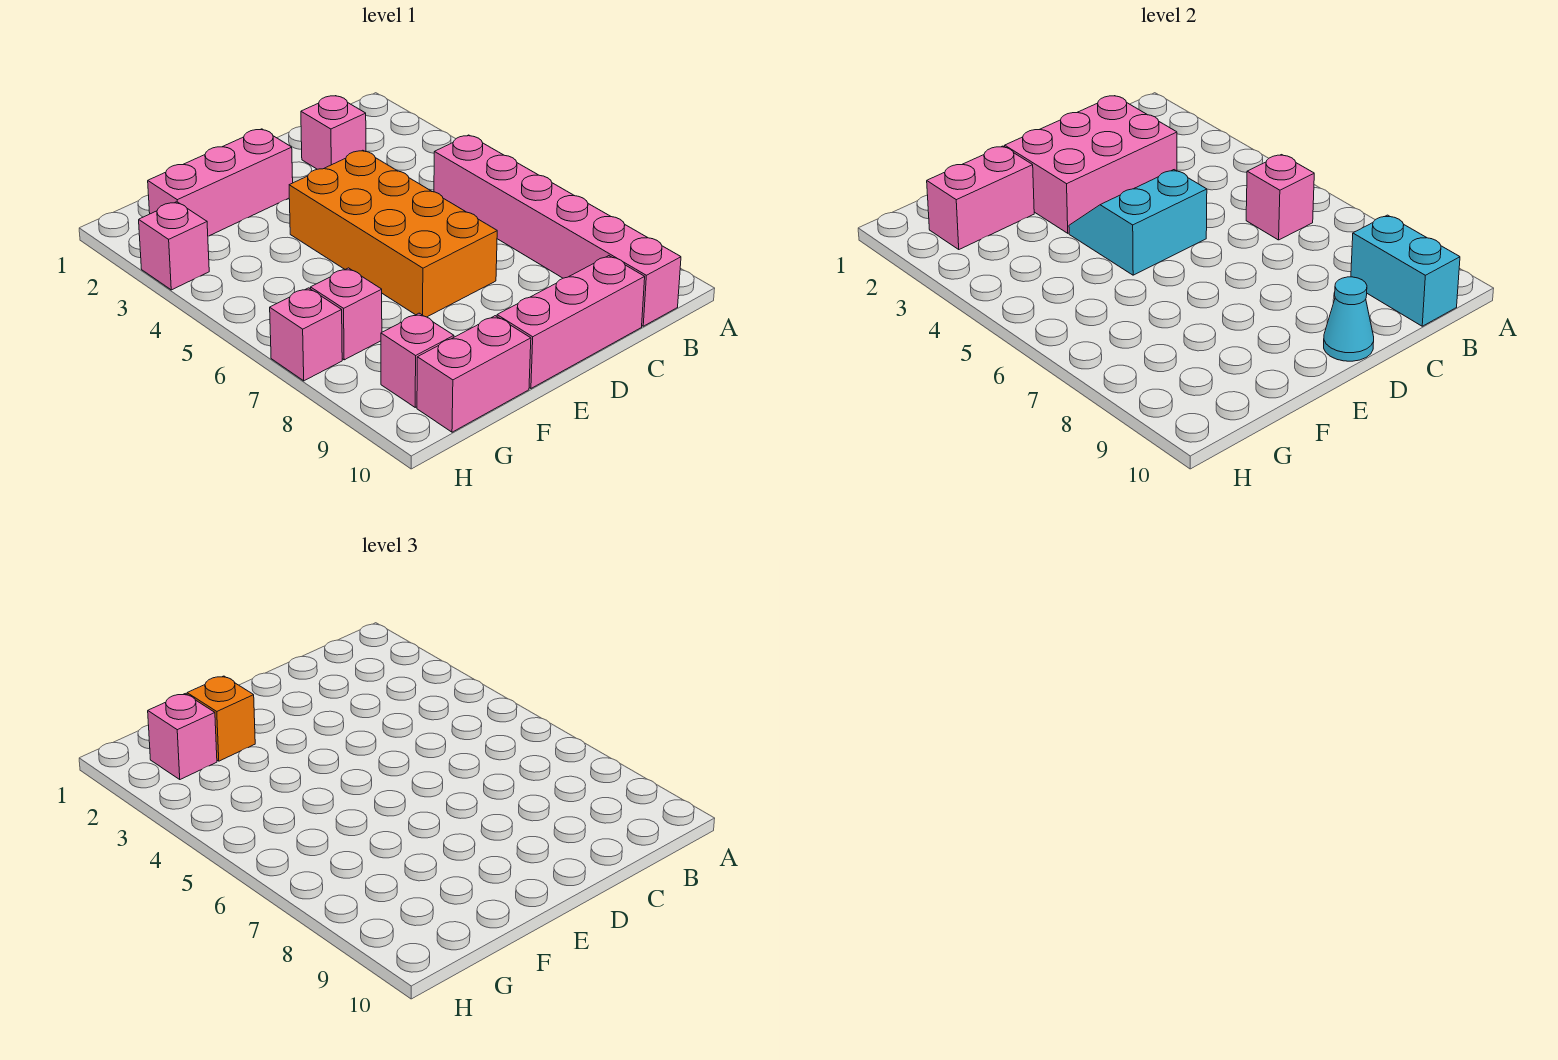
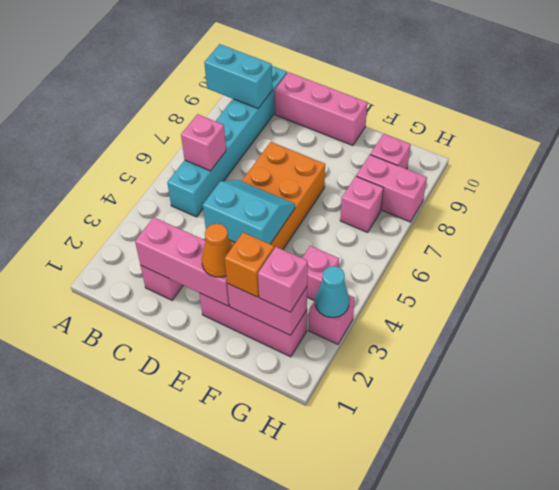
pink brick B5:B10 level 1 -> cyan brick B5:B10 level 1
cyan brick B9:B10 level 2 -> cyan brick A9:B9 level 2
pink brick C2:E3 level 2 -> pink brick C2:E2 level 2
cyan slope D4:E5 level 2 top 5 -> cyan slope D4:E5 level 2 top 4
cyan cone D10 level 2 -> cyan cone H3 level 2
none -> orange cone E2 level 3
pink brick F10:G10 level 1 -> pink brick G8:H8 level 1
pink brick H7 level 1 -> pink brick G4 level 1

